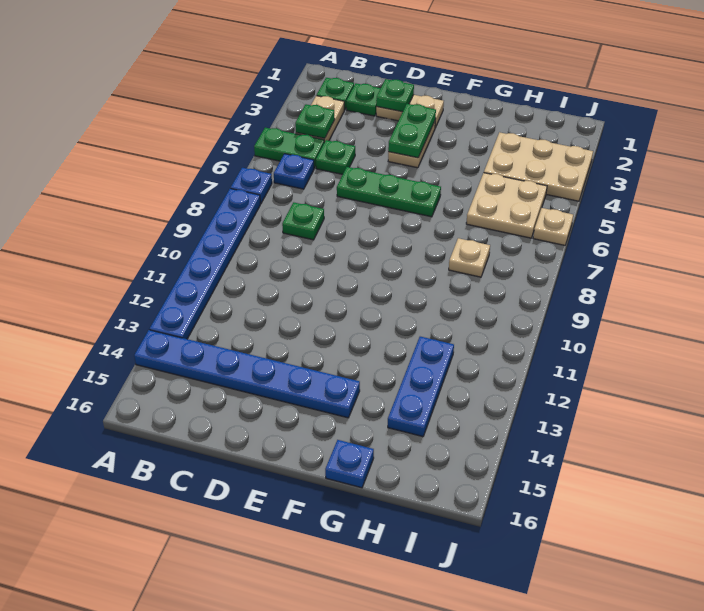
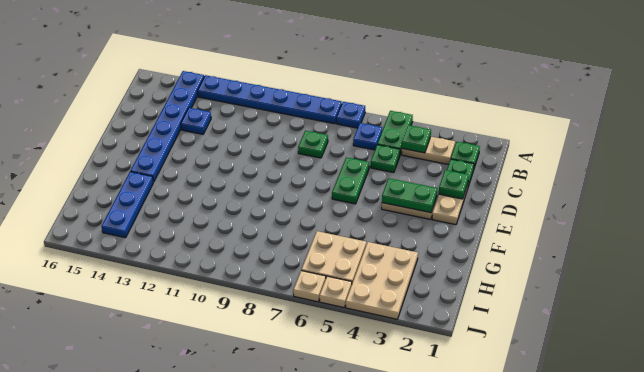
green plate D6:F6 level 1 -> green plate D6:E6 level 1
blue plate G16 level 1 -> blue plate C13 level 1
tan plate H8 level 1 -> tan plate J5 level 1
blue plate H12:H14 level 1 -> blue plate G14:I14 level 1

